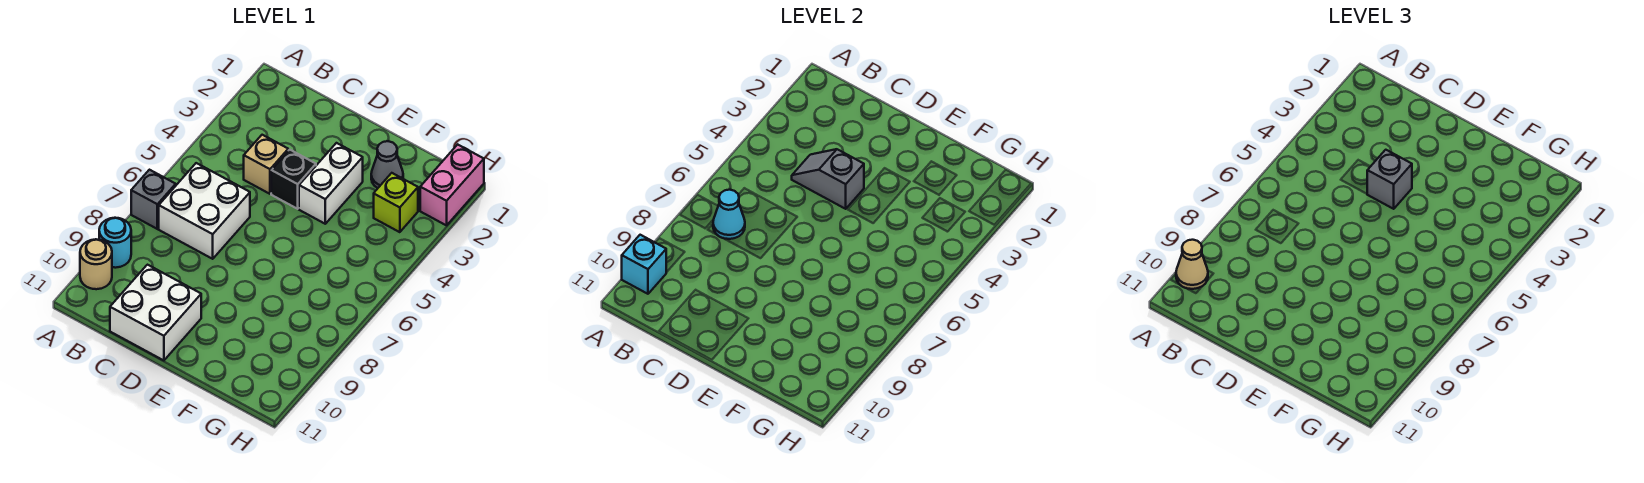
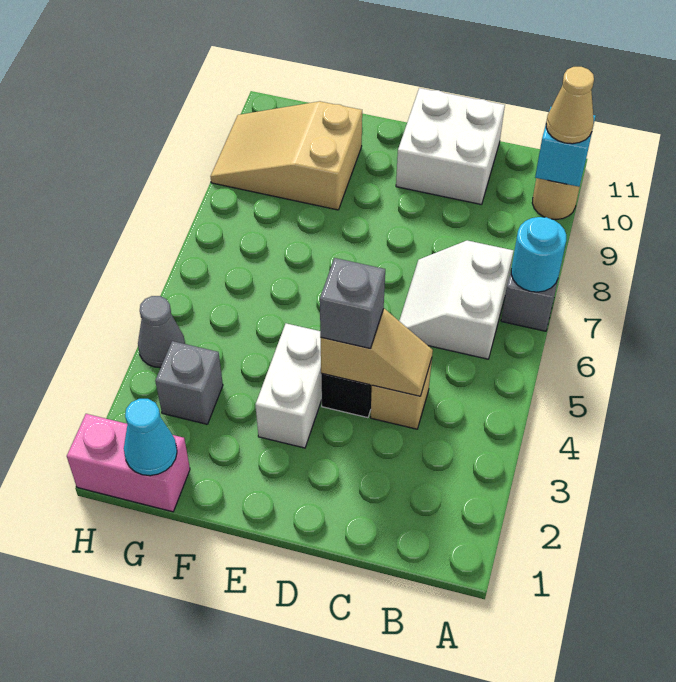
cyan round brick A9 level 1 -> cyan round brick A7 level 2
white brick B6:C7 level 1 -> white slope B6:C7 level 1 top B
cyan cone B7 level 2 -> cyan cone G1 level 2
grey slope C4:D4 level 2 top D -> tan slope C4:D4 level 2 top D
grey cone F2 level 1 -> grey cone H4 level 1
none -> tan slope F9:H10 level 1 top F
lime brick G3 level 1 -> grey brick G3 level 1
pink brick H1:H2 level 1 -> pink brick G1:H1 level 1

